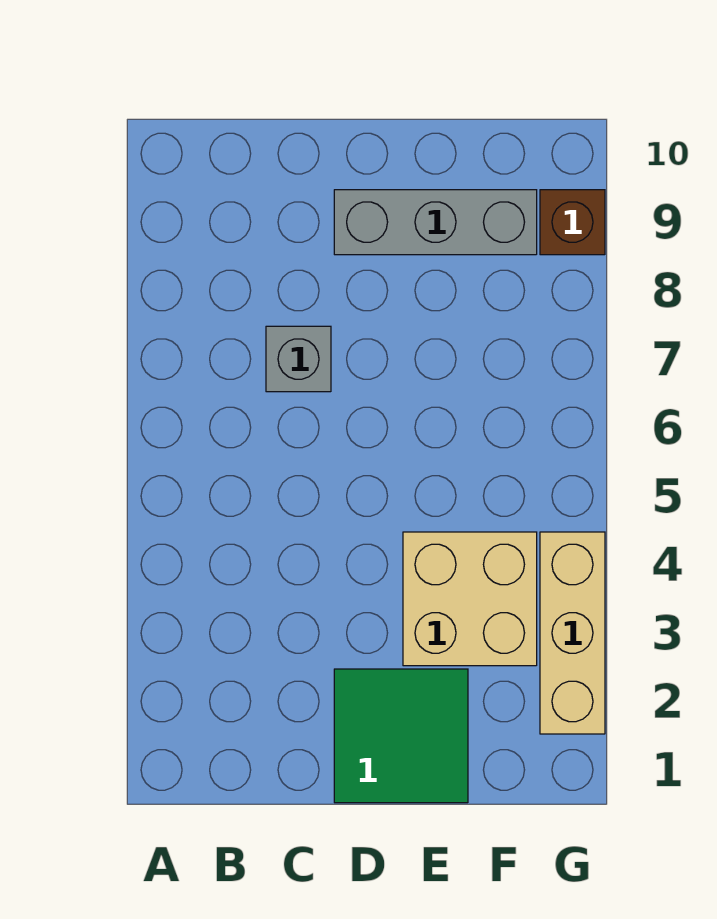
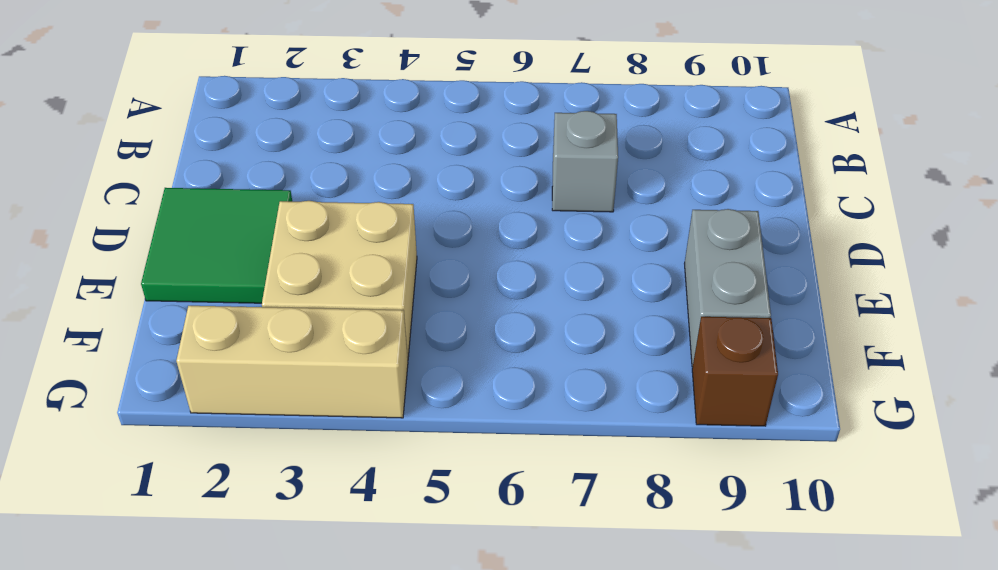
grey brick D9:F9 level 1 -> grey brick E9:F9 level 1

